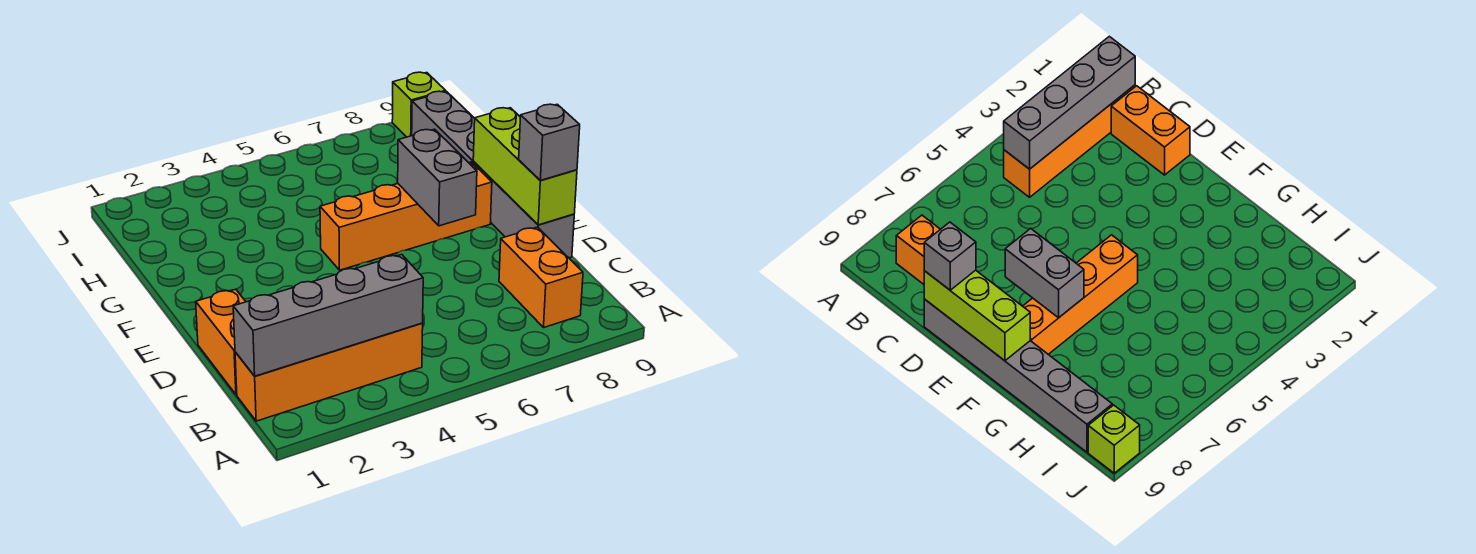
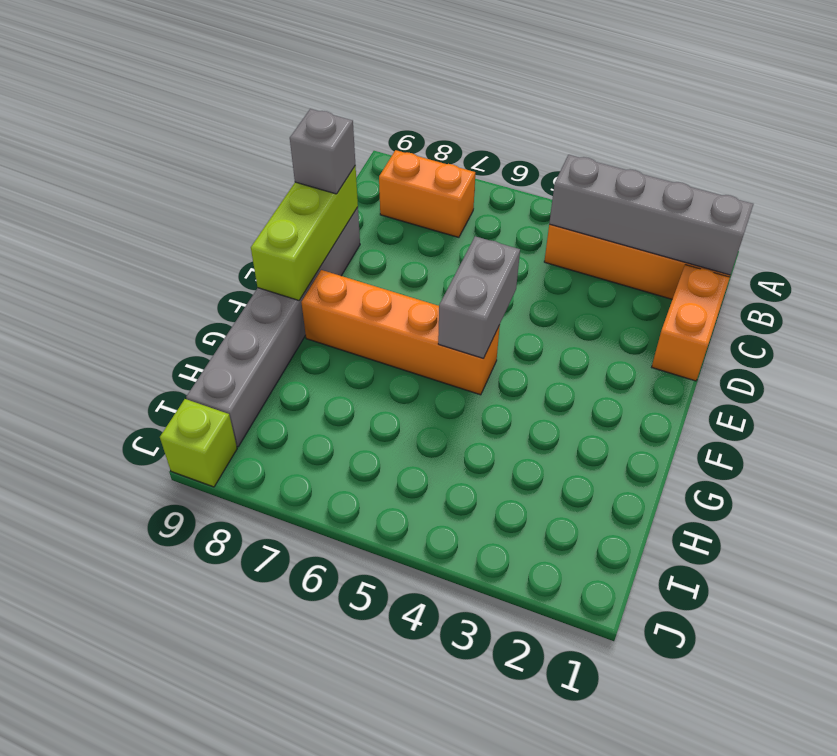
orange brick B8:C8 level 1 -> orange brick B7:B8 level 1
grey brick E7:F7 level 2 -> grey brick E5:F5 level 2

